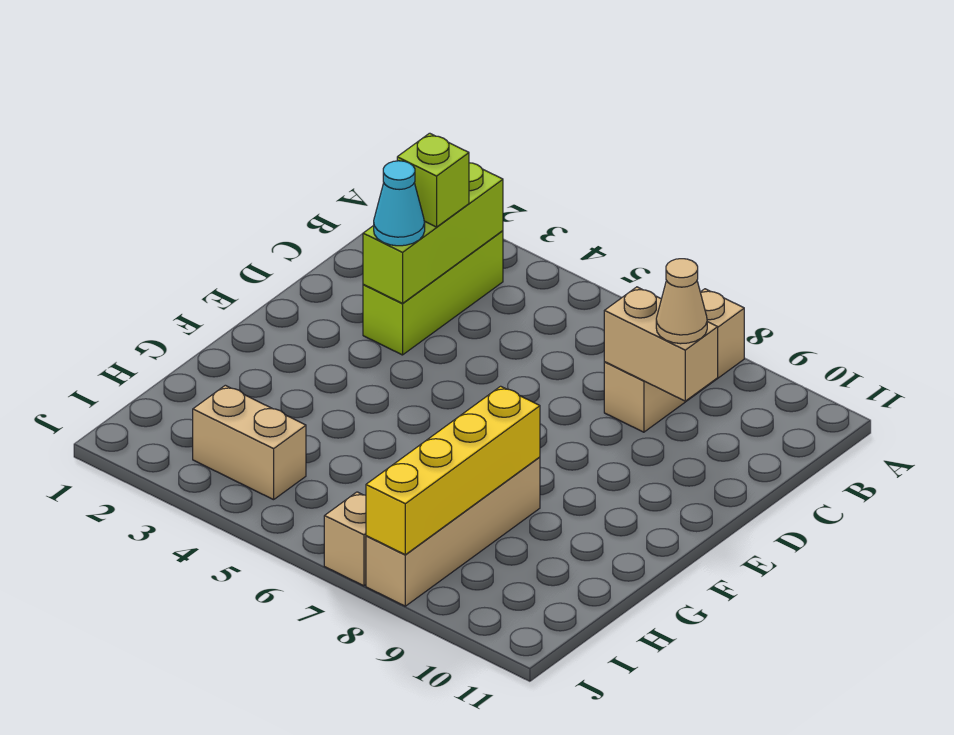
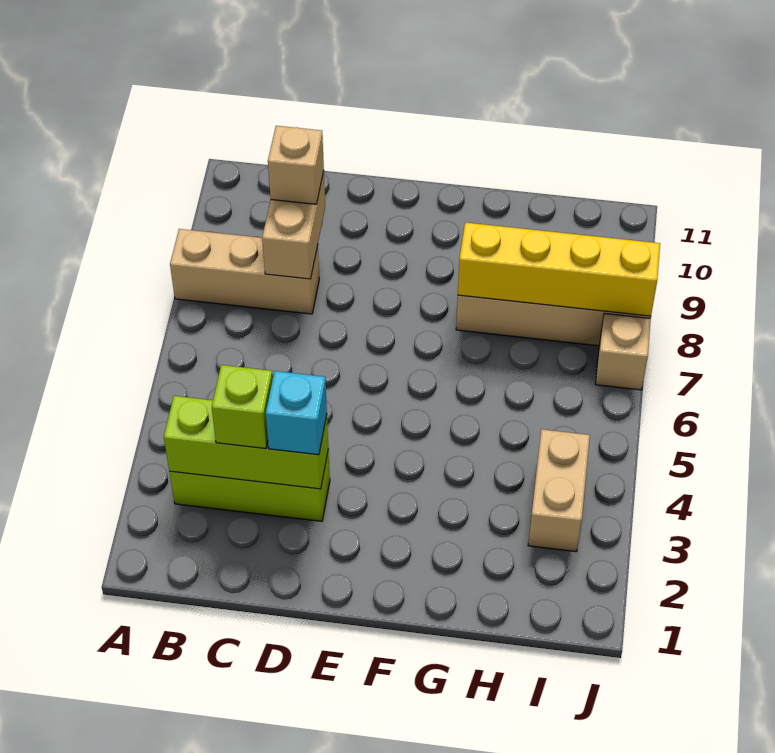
tan cone C9 level 3 -> tan brick C9 level 3
cyan cone D3 level 3 -> cyan brick D3 level 3

